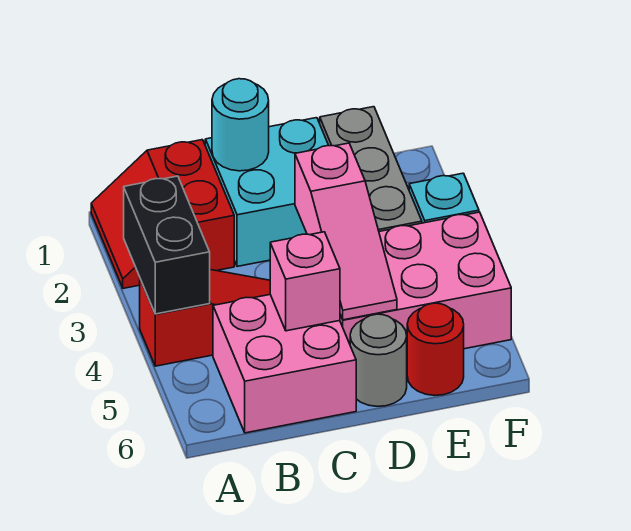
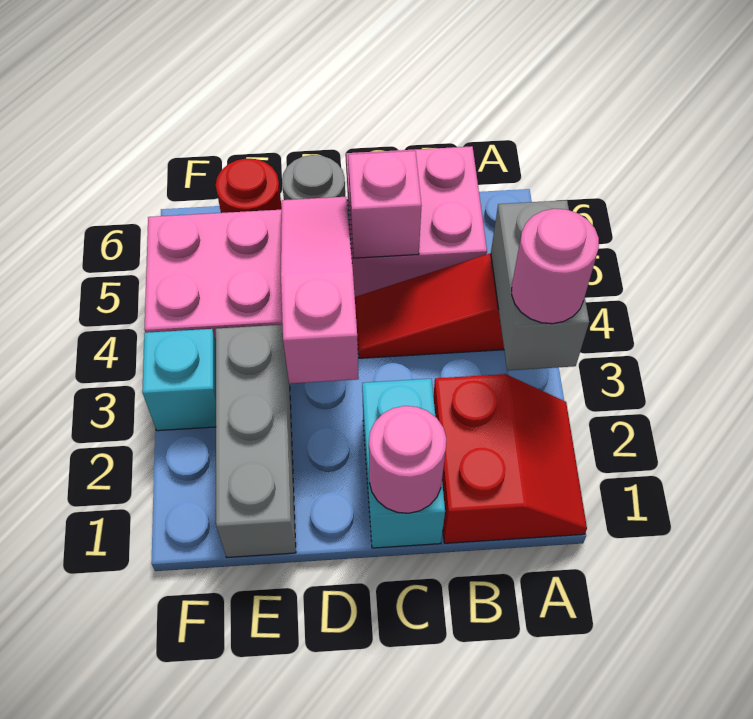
black brick A3:A4 level 2 -> grey brick A3:A4 level 2
none -> pink round brick A3 level 3
cyan brick C1:D2 level 1 -> cyan brick C1:C2 level 1
cyan round brick C1 level 2 -> pink round brick C1 level 2

